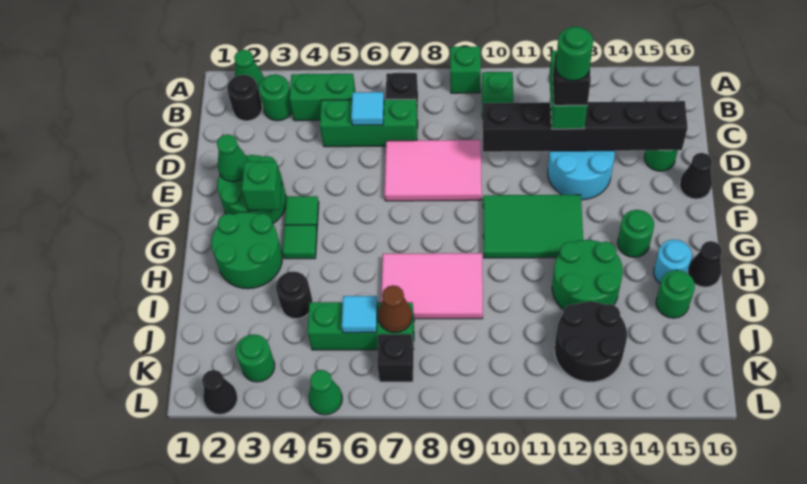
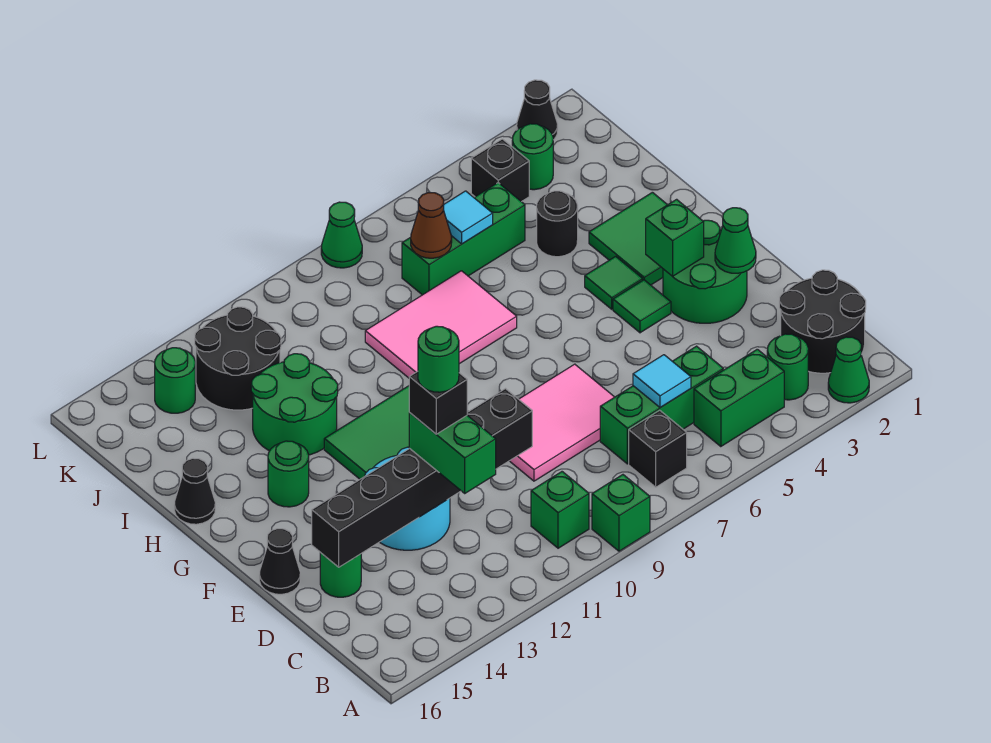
black round brick B2 level 1 -> black round brick B1:C2 level 1
green round brick G2:H3 level 1 -> green tile G2:H3 level 1
cyan round brick H15 level 1 -> none
green round brick I15 level 1 -> green round brick K14 level 1
black brick K7 level 1 -> black brick K4 level 1
green cone L5 level 1 -> green cone L8 level 1

